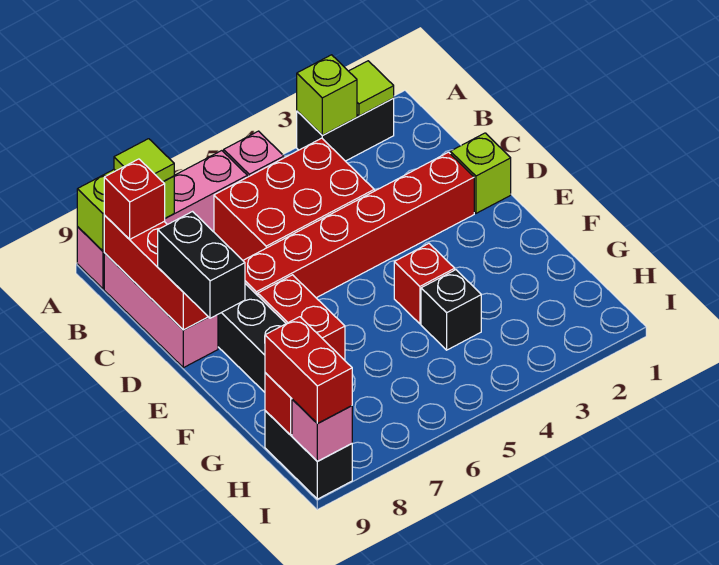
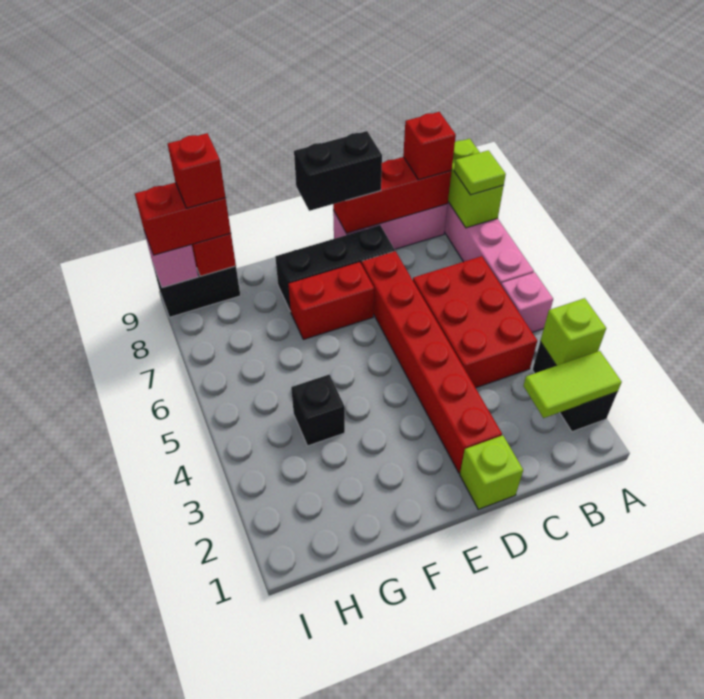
lime tile A2 level 2 -> lime tile A2:B2 level 2
red brick F4 level 1 -> red brick H9 level 4

